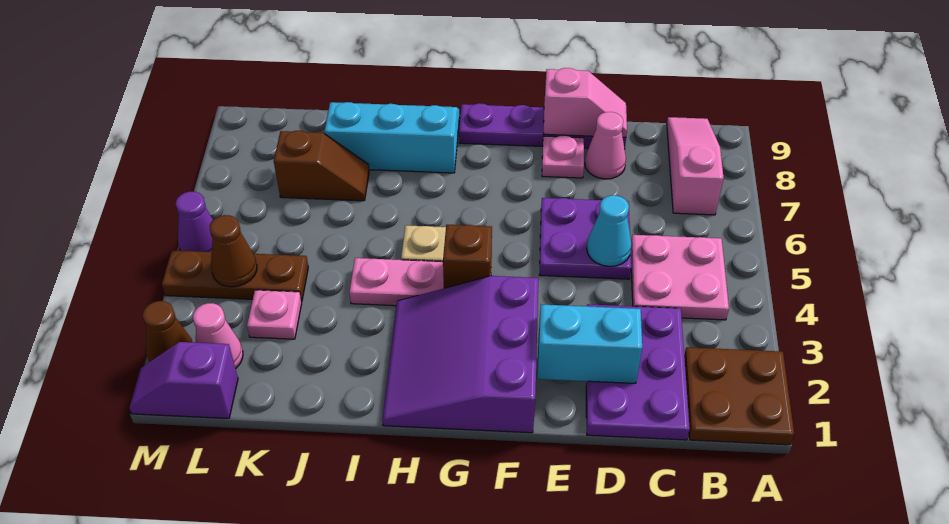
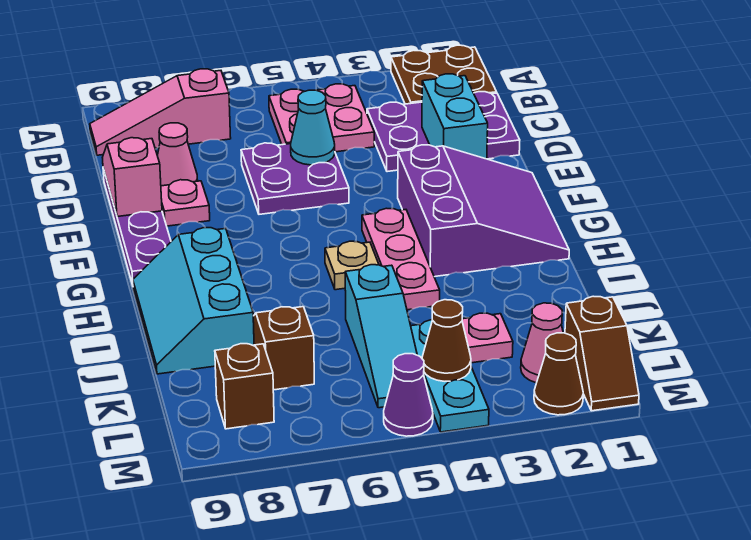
purple slope F1:H3 level 1 top F -> purple slope F1:H3 level 1 top 3
brown brick G4 level 2 -> brown brick L8 level 1
none -> cyan slope J5:L5 level 1 top J
brown plate K4:M4 level 1 -> cyan plate K4:M4 level 1
purple slope L1:M1 level 1 top L -> brown slope L1:M1 level 1 top L

